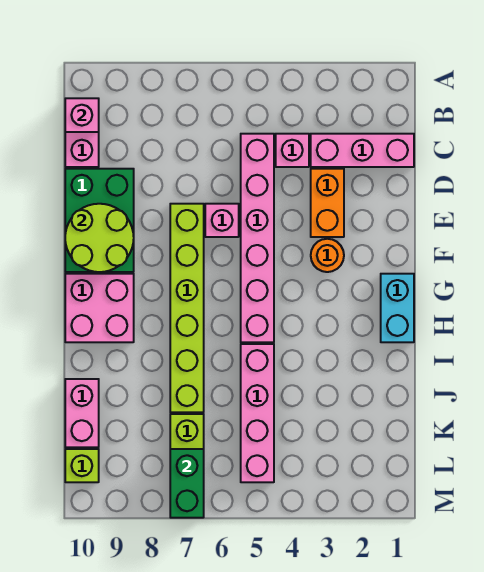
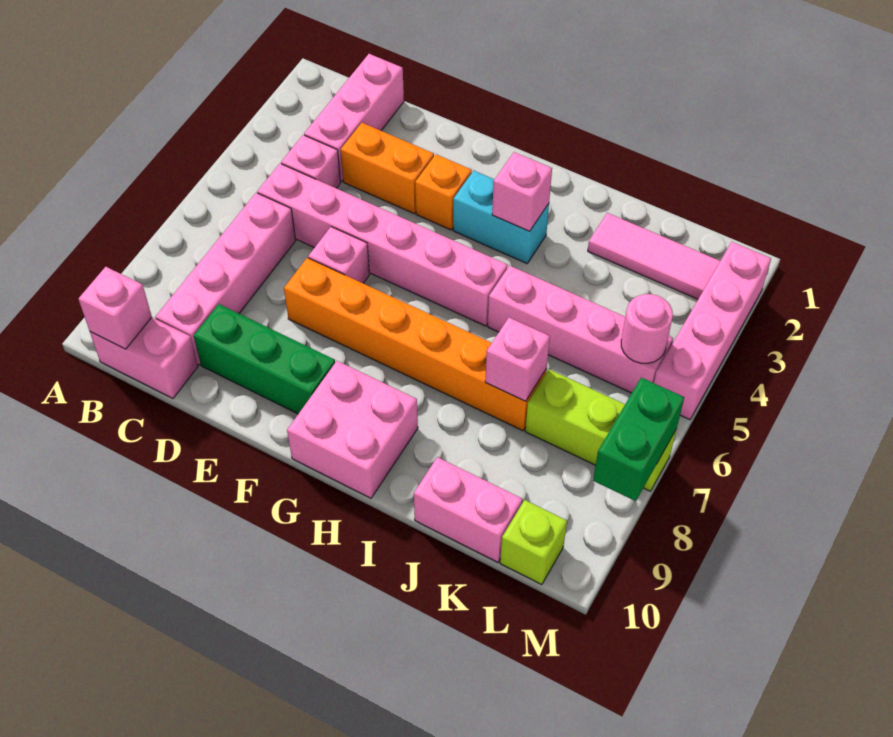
none -> pink brick C6:C9 level 1
green brick D9:F10 level 1 -> green brick D9:F9 level 1
lime brick E7:J7 level 1 -> orange brick E7:J7 level 1
lime round brick E9:F10 level 2 -> none
orange round brick F3 level 1 -> orange brick F3 level 1
cyan brick G1:H1 level 1 -> cyan brick G3:H3 level 1
none -> pink brick H3 level 2
none -> pink tile J2:L2 level 1
none -> pink brick J7 level 2
none -> pink round brick L5 level 2
green brick L7:M7 level 2 -> green brick M7:M8 level 2
none -> pink brick M2:M5 level 1

